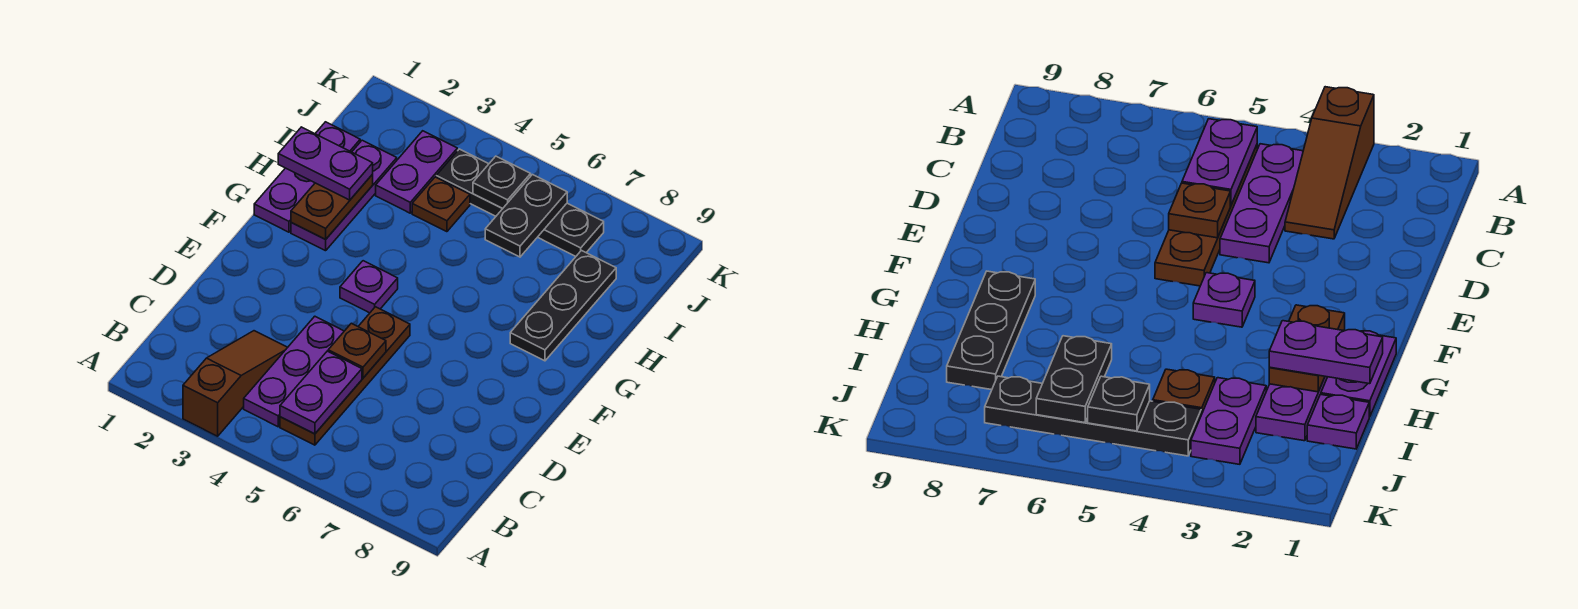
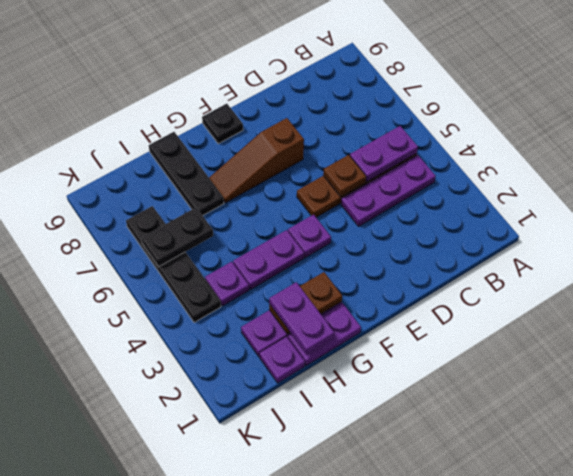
brown slope A3:C3 level 1 top A -> brown slope E7:G7 level 1 top E
black plate G8:I8 level 1 -> black plate H7:H9 level 1
purple plate I3:J3 level 1 -> purple plate G4:H4 level 1
brown plate I4 level 1 -> purple plate I4 level 1
black plate J5 level 2 -> black plate F9 level 1

